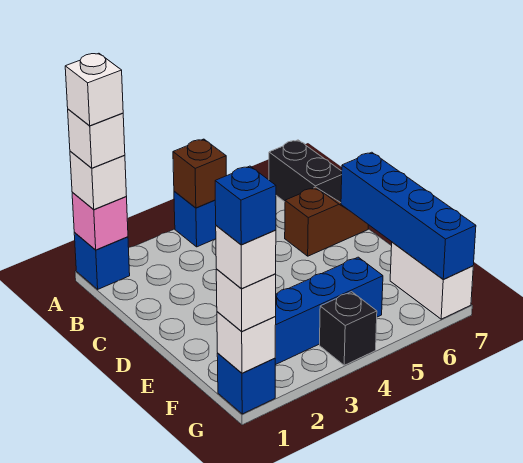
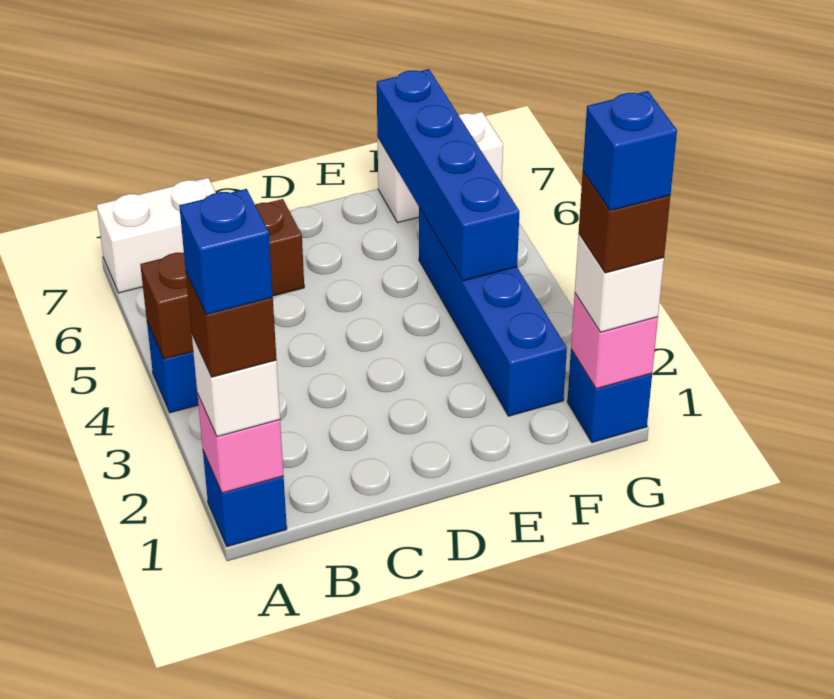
white brick A1 level 4 -> brown brick A1 level 4
white brick A1 level 5 -> blue brick A1 level 5
black brick A7:B7 level 1 -> white brick A7:B7 level 1
blue brick D7:G7 level 2 -> blue brick F4:F7 level 2
white brick G1 level 2 -> pink brick G1 level 2
white brick G1 level 4 -> brown brick G1 level 4
black brick G4 level 1 -> none

